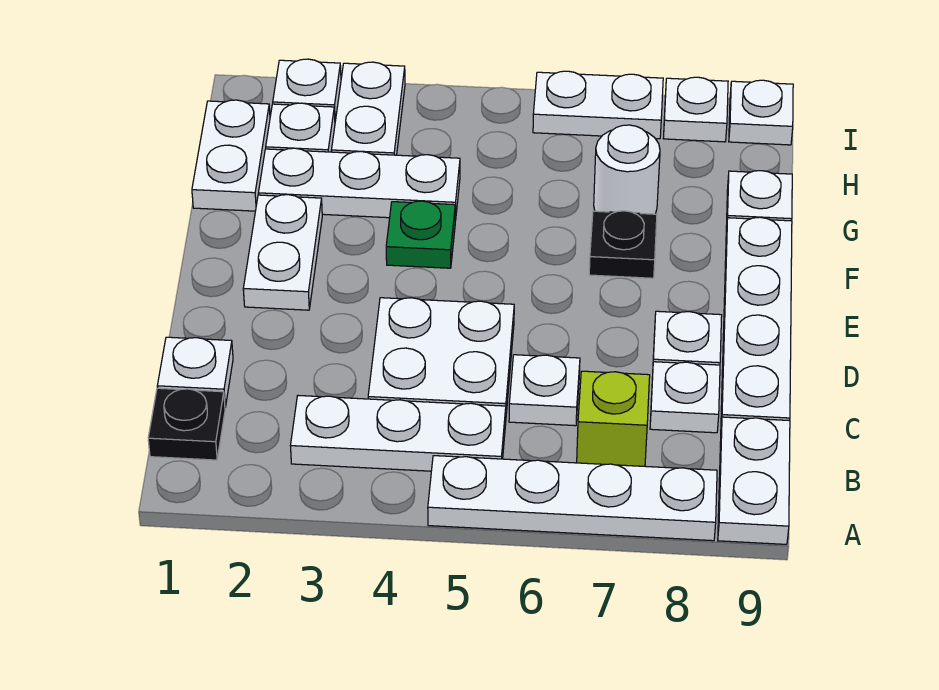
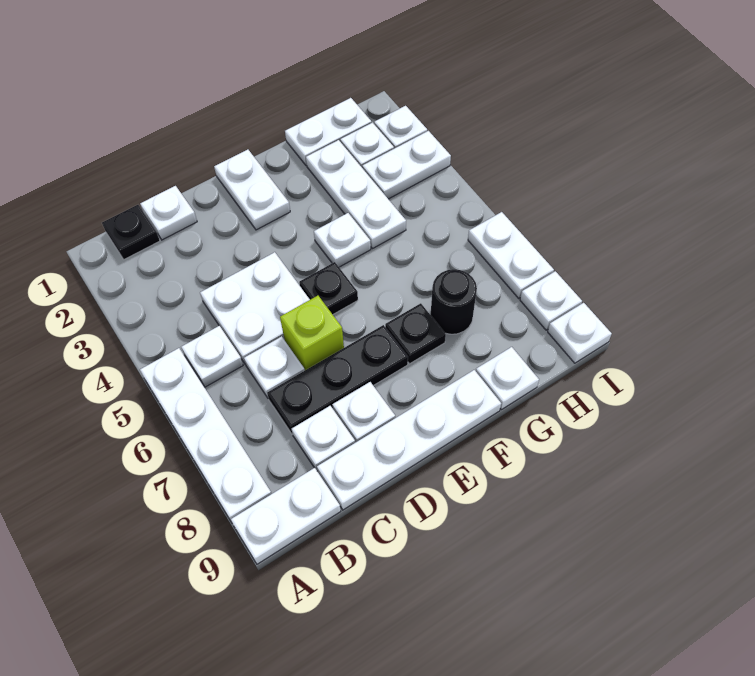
white plate B3:B5 level 1 -> white plate B5 level 1
lime brick B7 level 1 -> lime brick D6 level 1
none -> black plate C7:E7 level 1
white plate E2:F2 level 1 -> white plate E1:E2 level 1
none -> black plate E5 level 1
green plate F4 level 1 -> white plate F4 level 1
white round brick G7 level 1 -> black round brick G7 level 1

